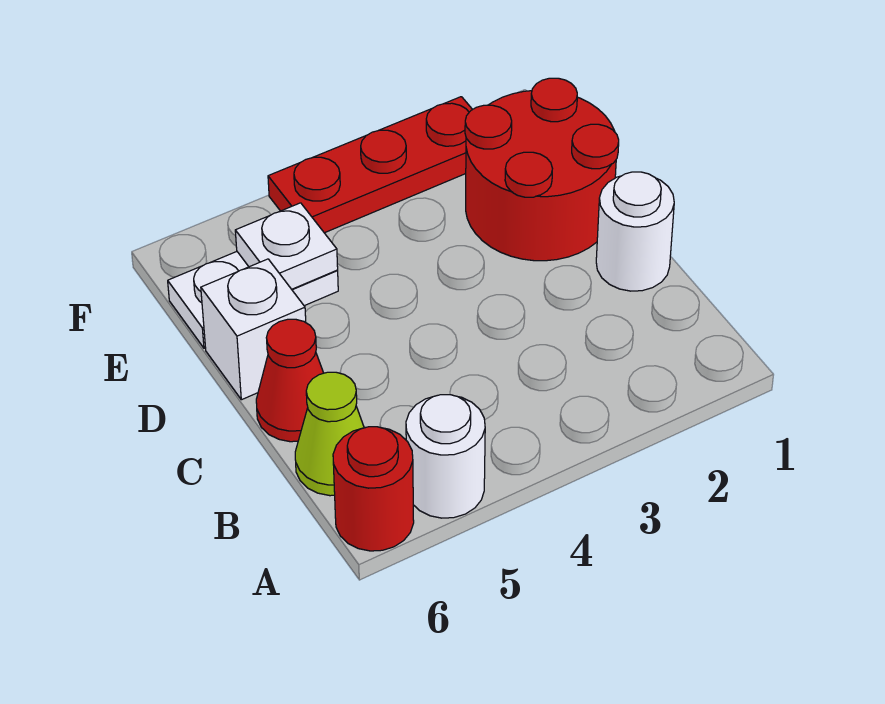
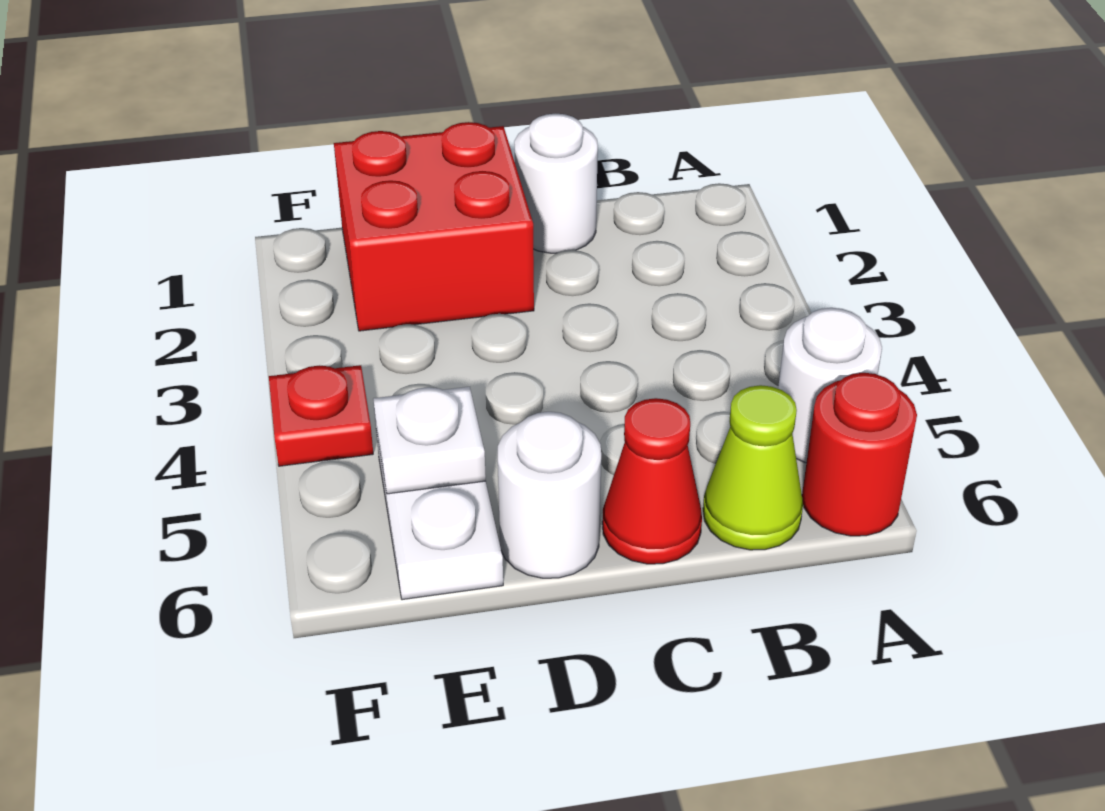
red round brick D1:E2 level 1 -> red brick D1:E2 level 1
white brick D6 level 1 -> white round brick D6 level 1
red plate F2:F4 level 1 -> red plate F4 level 1

